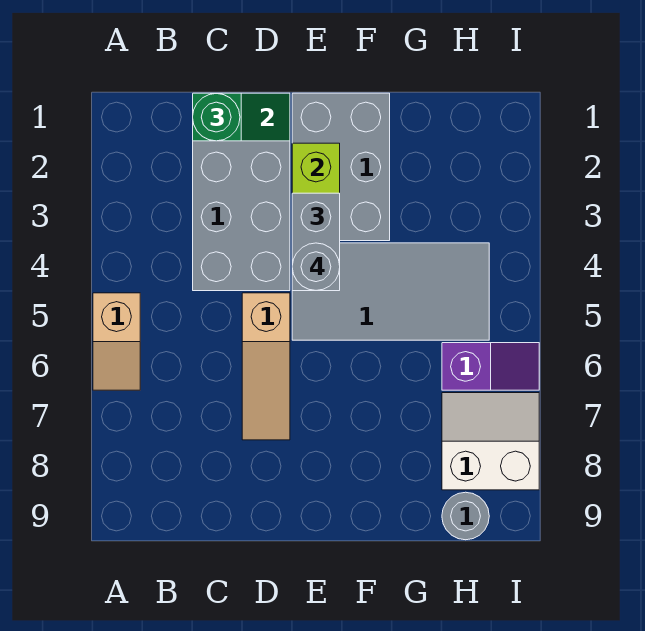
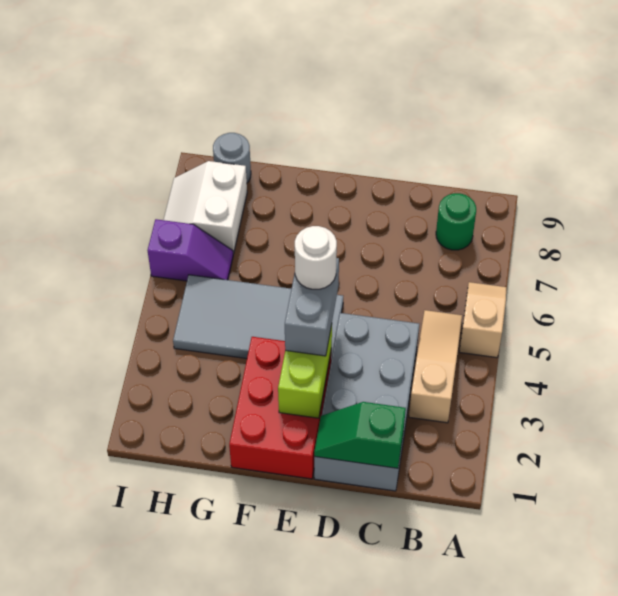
green round brick C1 level 3 -> green round brick B8 level 1
tan slope D5:D7 level 1 top 5 -> tan slope B3:B5 level 1 top 3
grey brick E1:F3 level 1 -> red brick E1:F3 level 1
grey round brick E4 level 4 -> white round brick E4 level 4
purple slope H6:I6 level 1 top H -> purple slope H6:I6 level 1 top I
white slope H7:I8 level 1 top 8 -> white slope H7:I8 level 1 top H

